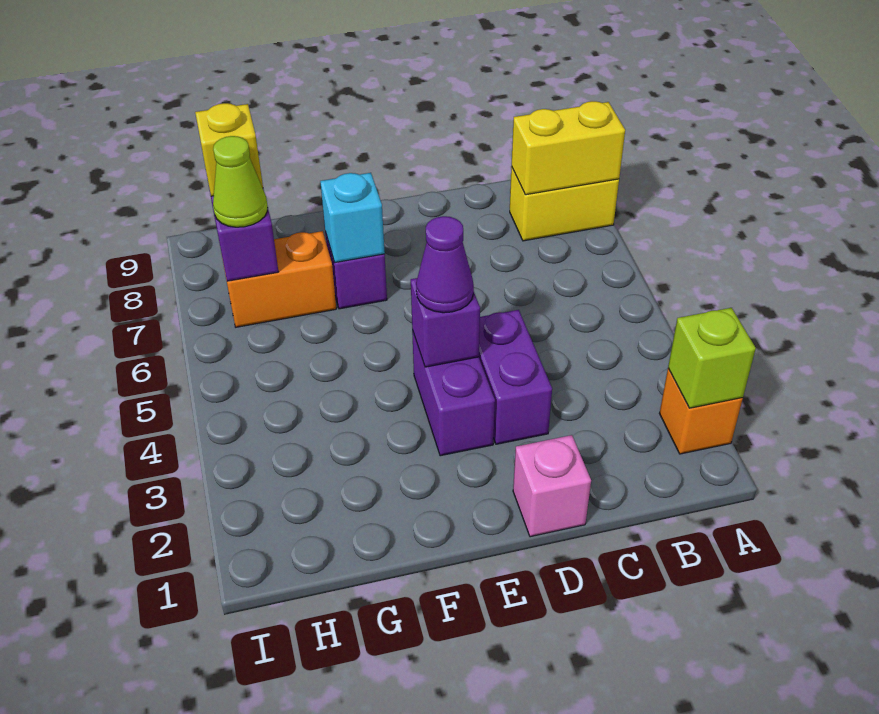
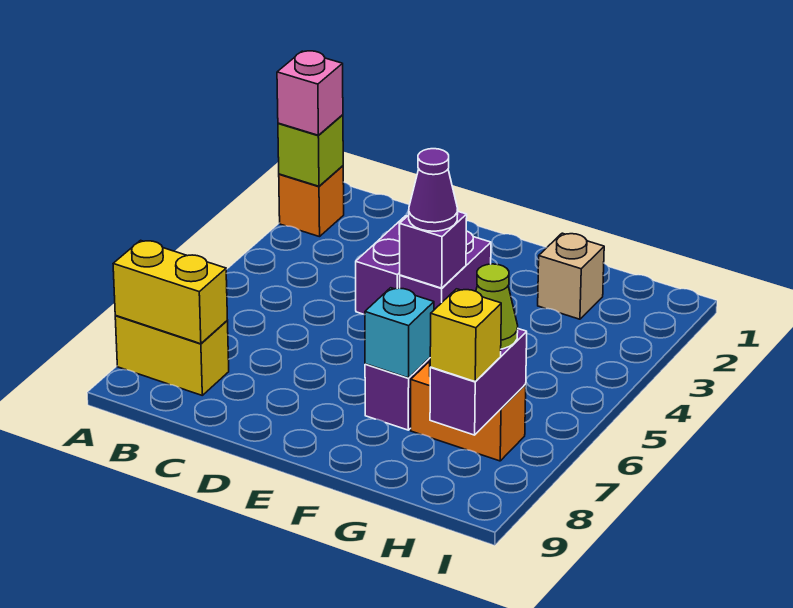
pink brick D1 level 1 -> pink brick A2 level 3
none -> tan brick G2 level 1

